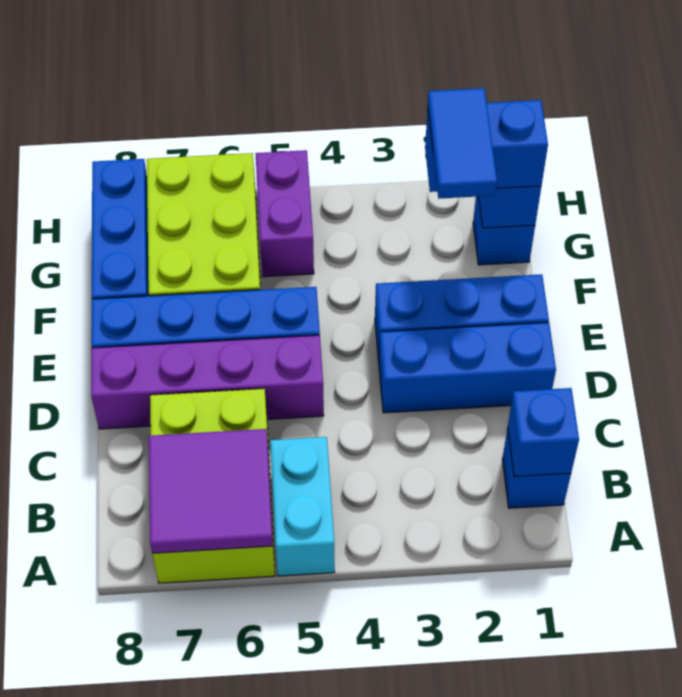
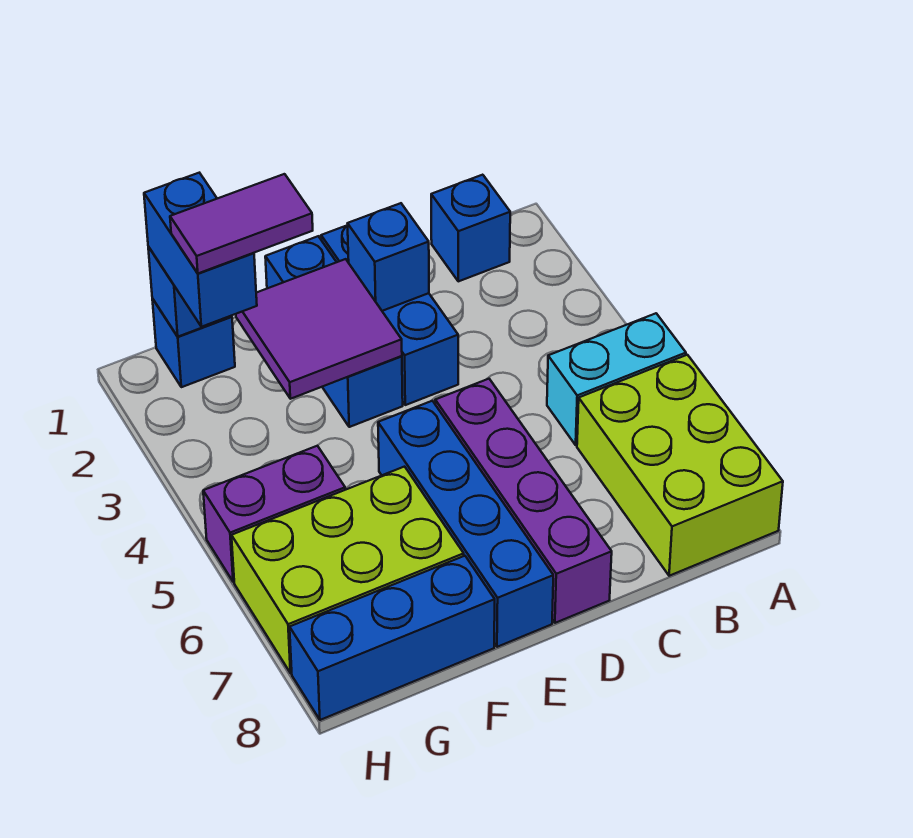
lime brick A6:C7 level 1 -> lime brick A6:B8 level 1
purple tile A6:B7 level 2 -> purple tile E2:F3 level 2
blue brick B1 level 2 -> blue brick D2 level 2
blue tile F2:G2 level 4 -> purple tile F2:G2 level 4

